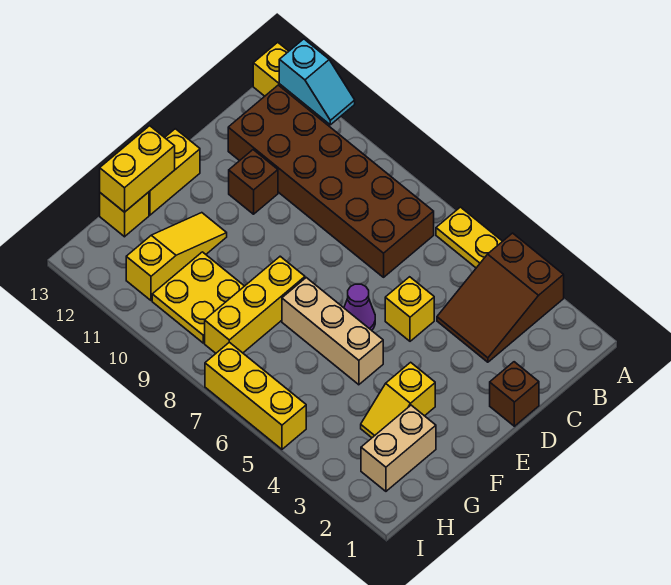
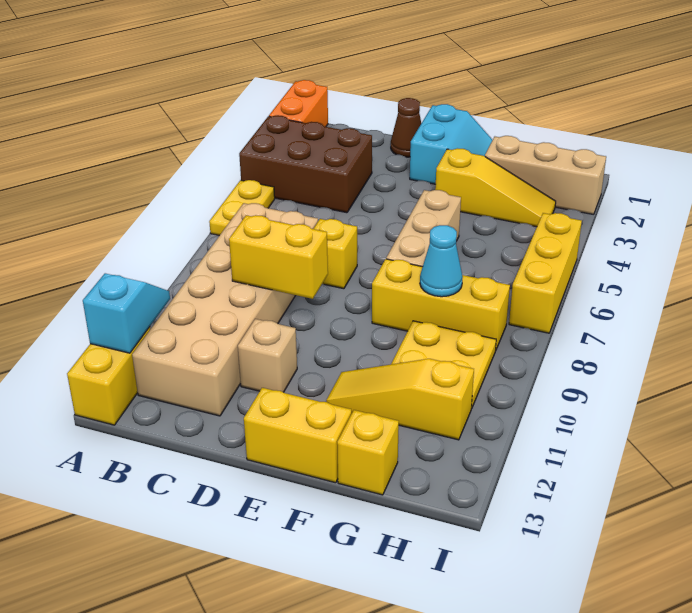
none -> orange brick A1:A2 level 1
brown slope A3:C4 level 1 top A -> brown brick A3:C4 level 1
brown brick B7:C12 level 1 -> tan brick B7:C12 level 1
brown brick D1 level 1 -> brown cone D1 level 1
yellow brick D5 level 1 -> yellow brick D7 level 1
brown brick D11 level 1 -> tan brick D11 level 1
none -> cyan slope E1:F2 level 1 top E
purple cone E6 level 1 -> none
yellow slope F3:G3 level 1 top F -> yellow slope F3:H3 level 1 top F
yellow brick F13:G13 level 2 -> yellow brick C9:D9 level 2
tan brick G2:H2 level 1 -> tan brick G2:I2 level 1
none -> cyan cone G8 level 2

